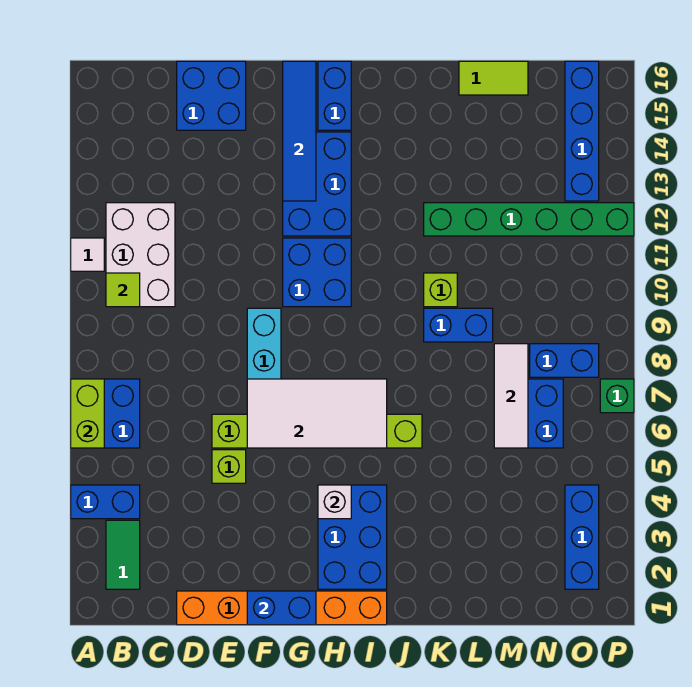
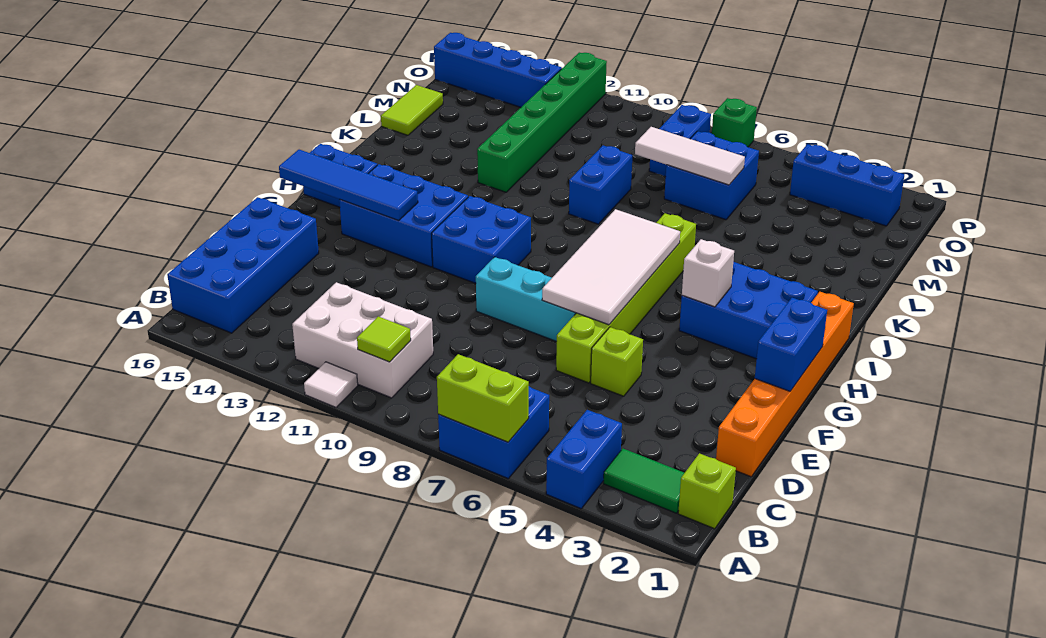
blue brick D15:E16 level 1 -> blue brick B15:E16 level 1
lime brick K10 level 1 -> lime brick B1 level 1

